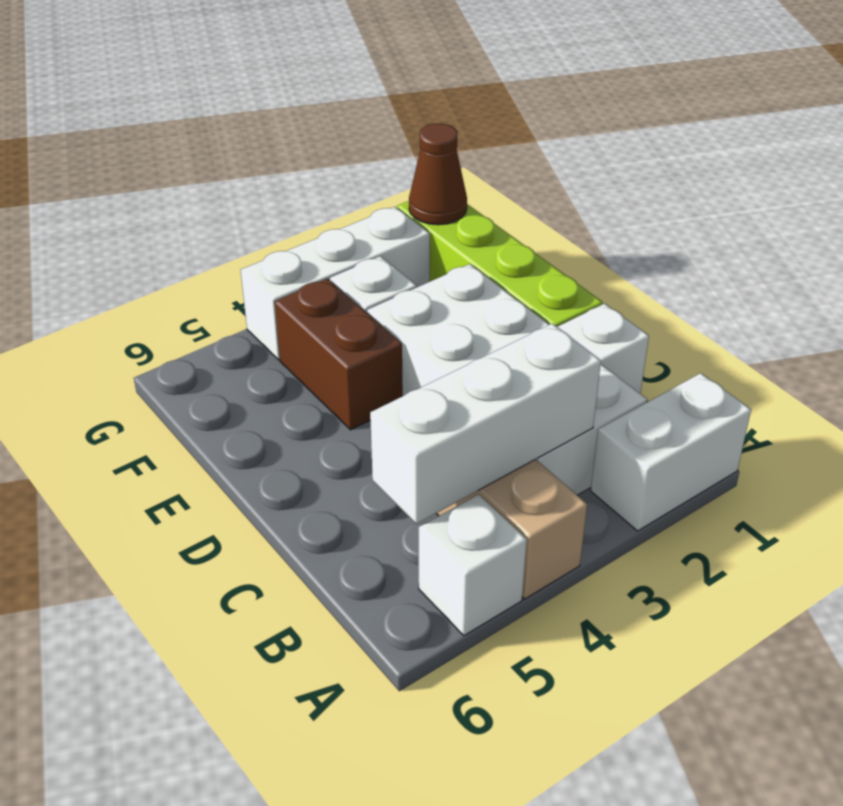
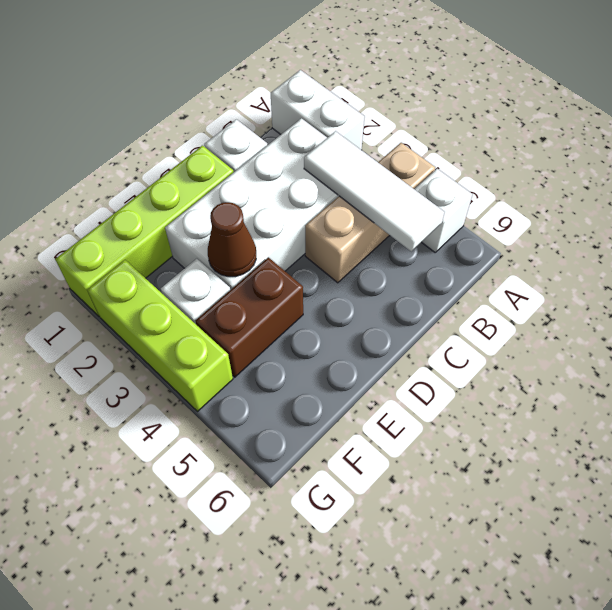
white brick B3:B5 level 2 -> white tile B3:B5 level 2
brown cone G1 level 2 -> brown cone E3 level 2
white brick G2:G4 level 1 -> lime brick G2:G4 level 1

